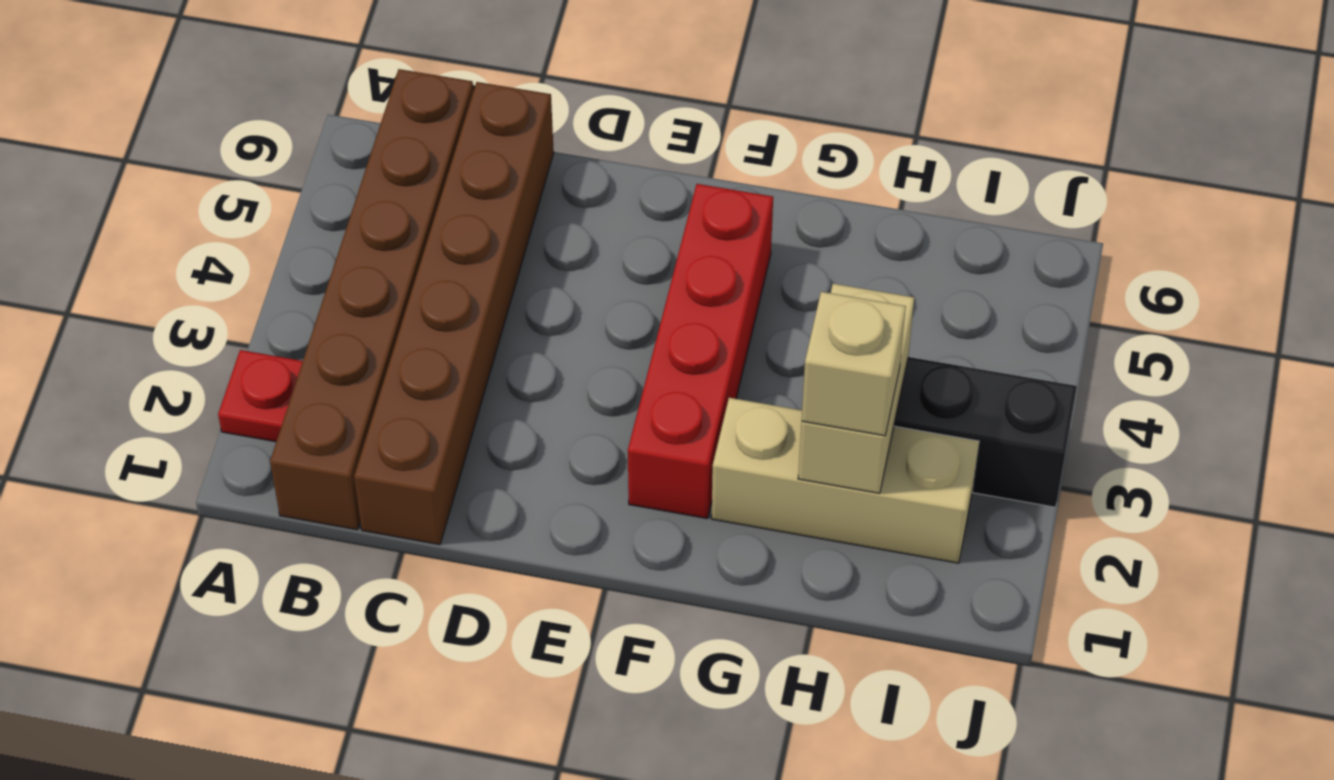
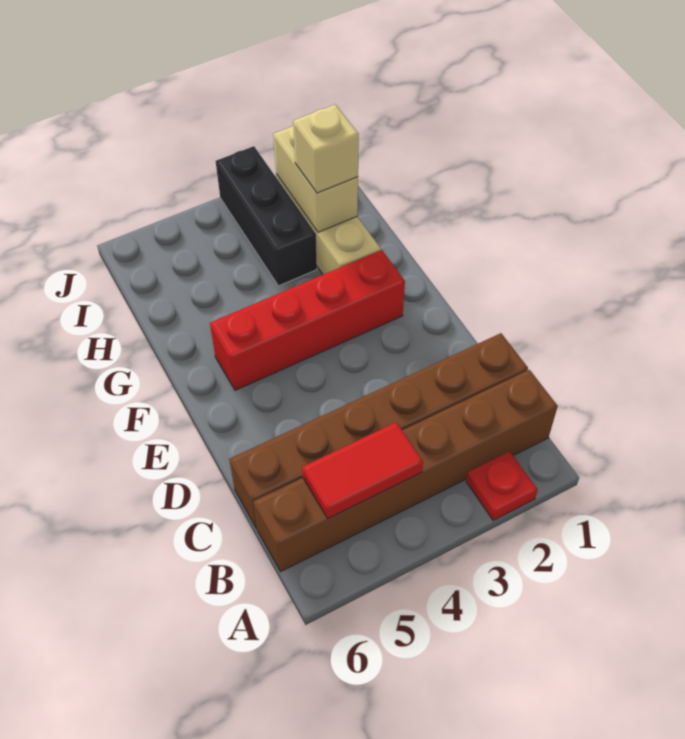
none -> red tile B4:B5 level 2
tan brick H2:H3 level 2 -> tan brick H2:I2 level 2

